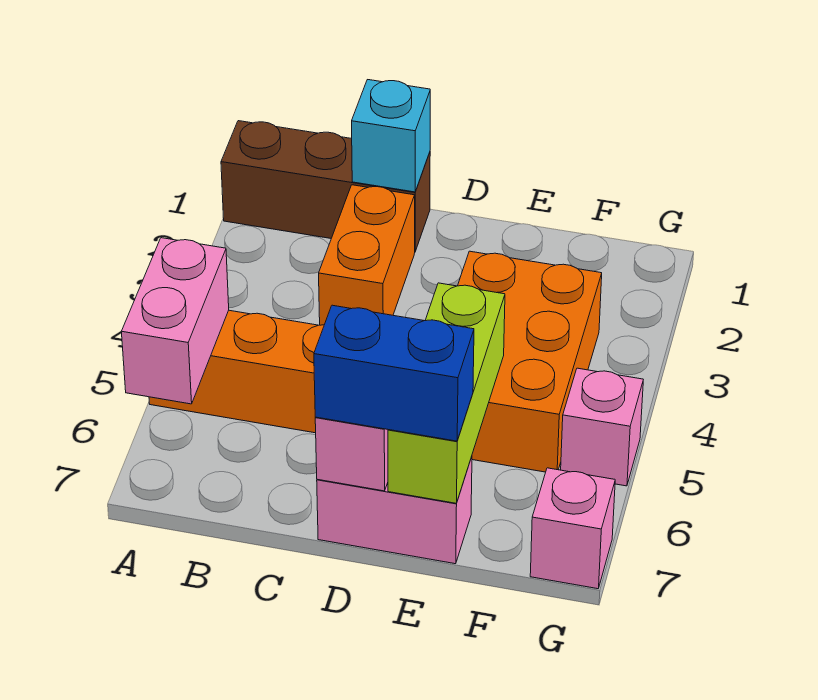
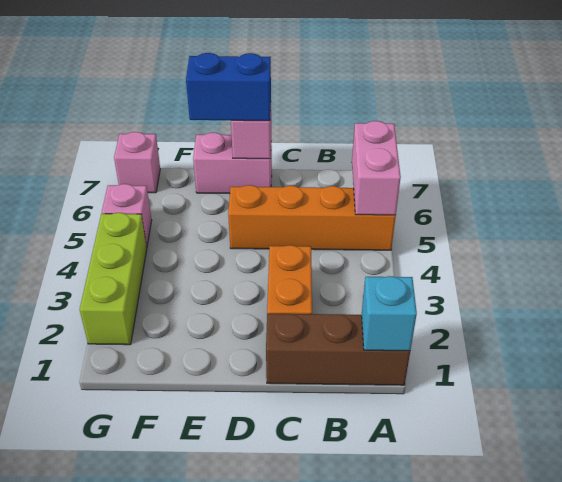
cyan brick C1 level 2 -> cyan brick A1 level 2
orange brick E3:F5 level 1 -> none
lime brick E5:E7 level 2 -> lime brick G2:G4 level 1

